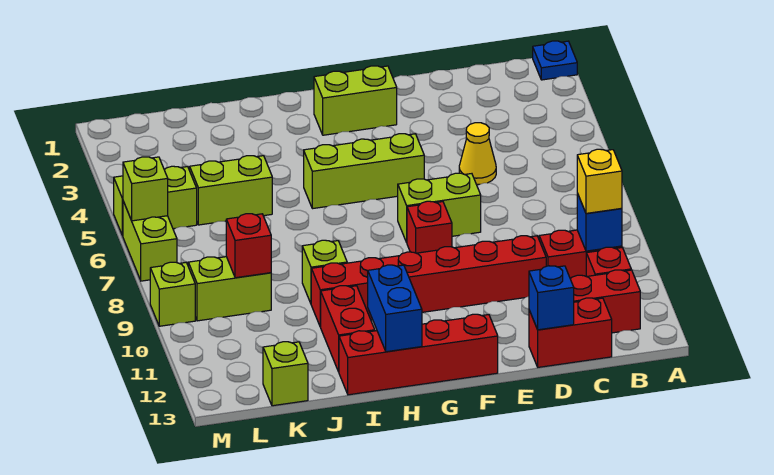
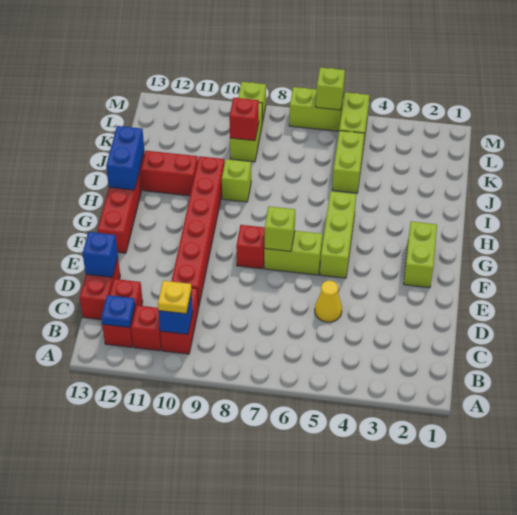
blue plate A1 level 1 -> blue plate B12 level 2
yellow brick B10 level 3 -> yellow plate B10 level 3
lime brick E7:F7 level 1 -> lime brick F6:F7 level 1
blue brick H12:H13 level 2 -> blue brick H13:I13 level 2
lime brick K13 level 1 -> lime brick F7 level 2

